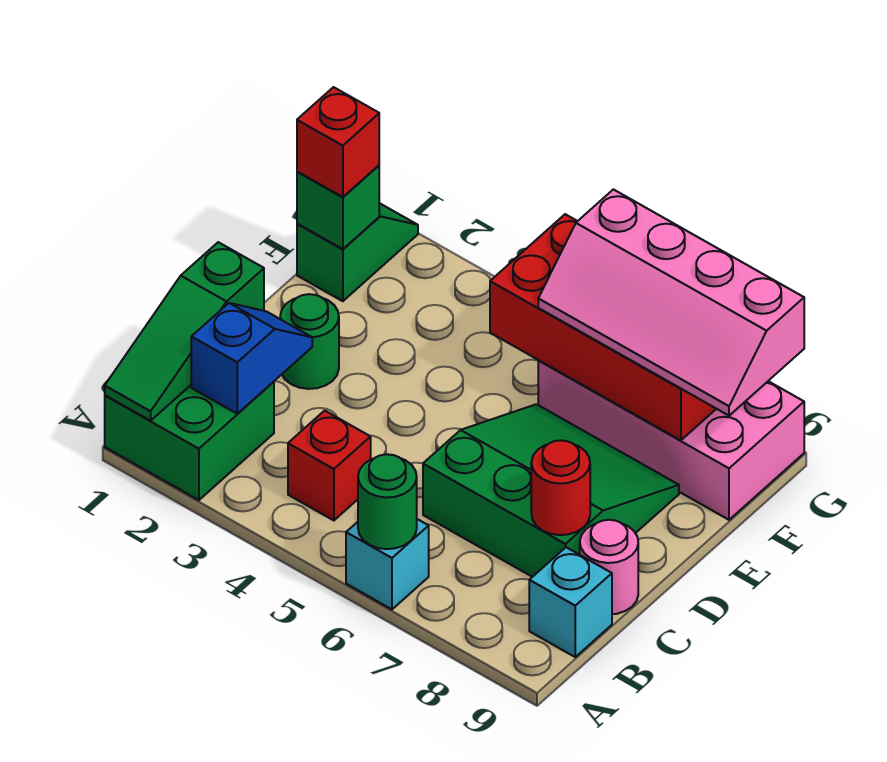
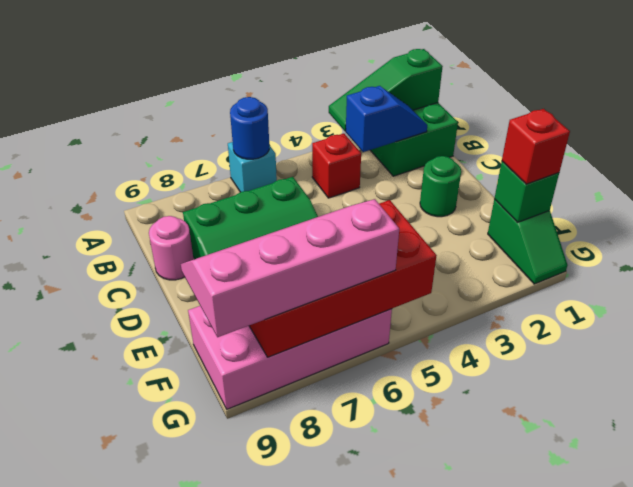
green slope A1:C1 level 2 top C -> green slope A1:A3 level 2 top 1
green round brick A6 level 2 -> blue round brick A6 level 2
blue slope B2:C2 level 2 top B -> blue slope B2:B3 level 2 top 3
cyan brick B9 level 1 -> none
red round brick C8 level 2 -> none

